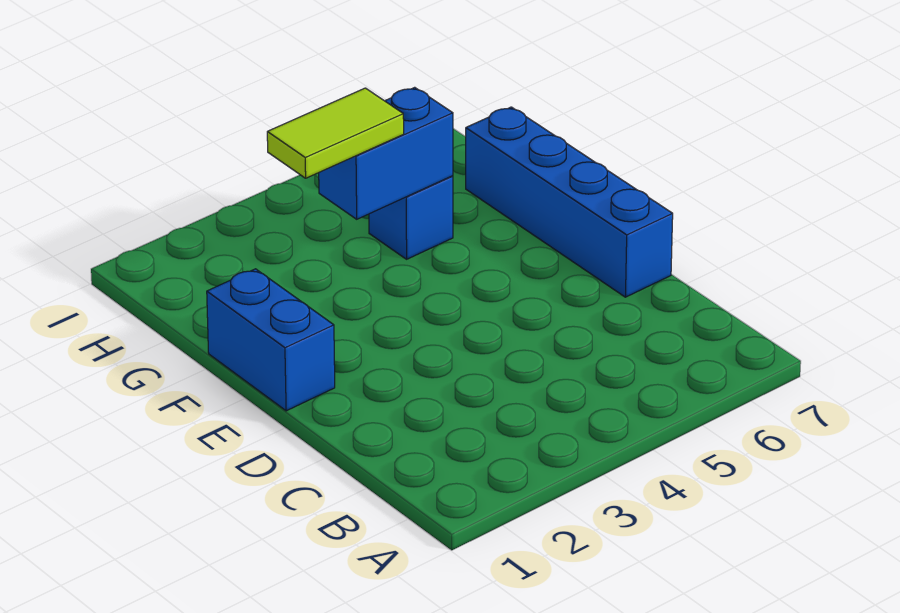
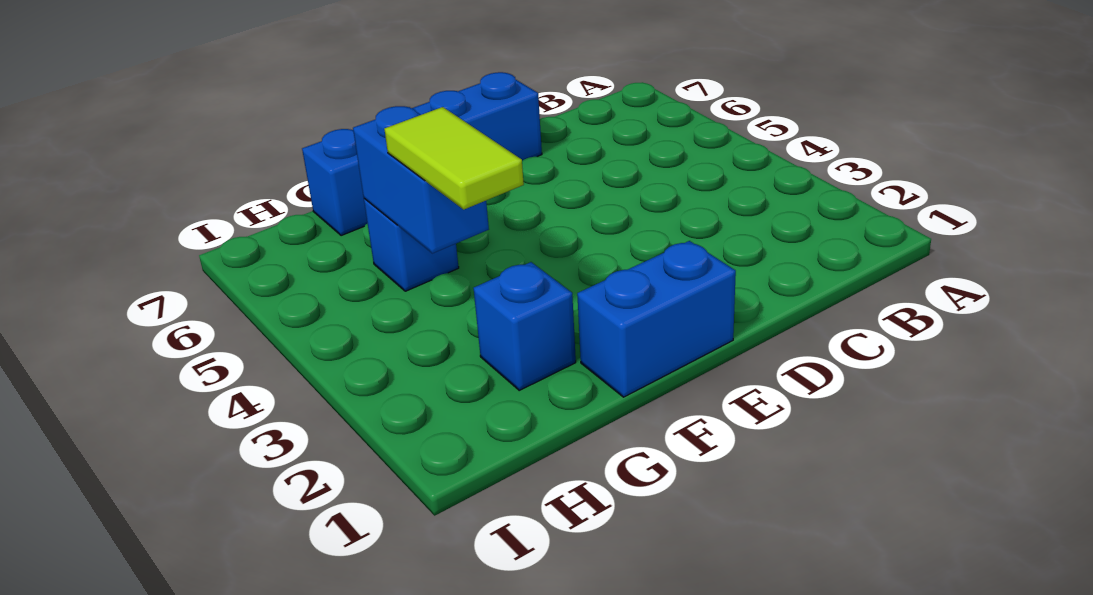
none -> blue brick G2 level 1

